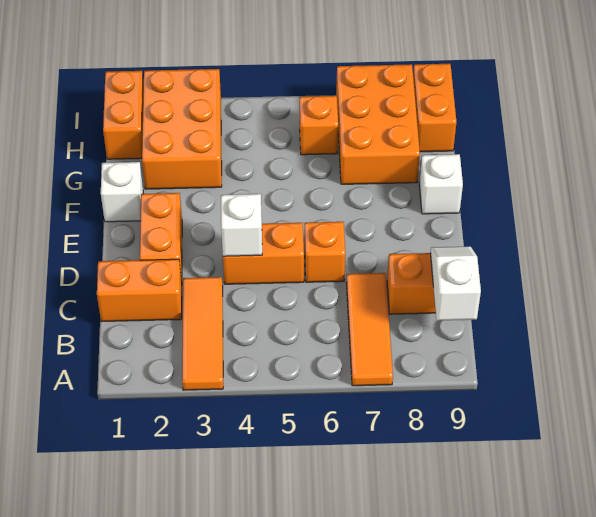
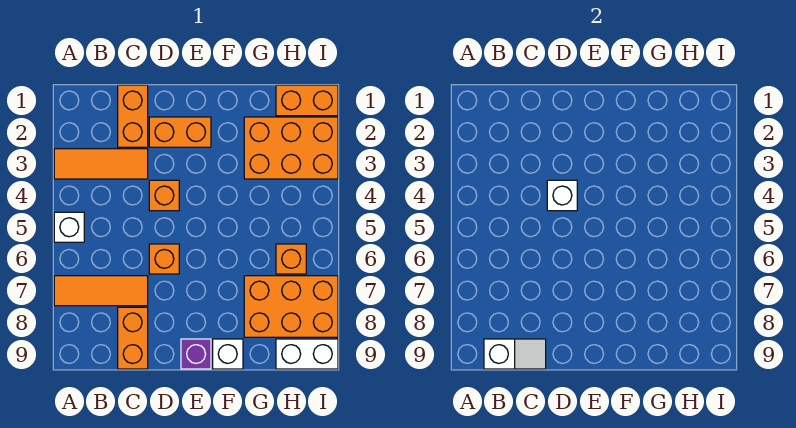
orange brick D4:D5 level 1 -> orange brick D4 level 1
none -> purple brick E9 level 1
white brick F1 level 1 -> white brick A5 level 1
orange brick H9:I9 level 1 -> white brick H9:I9 level 1

